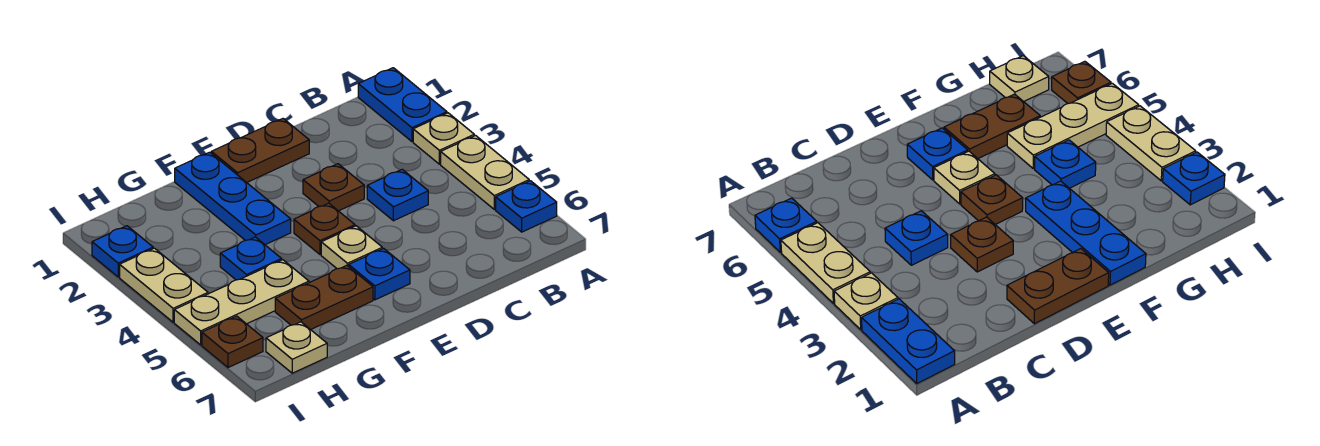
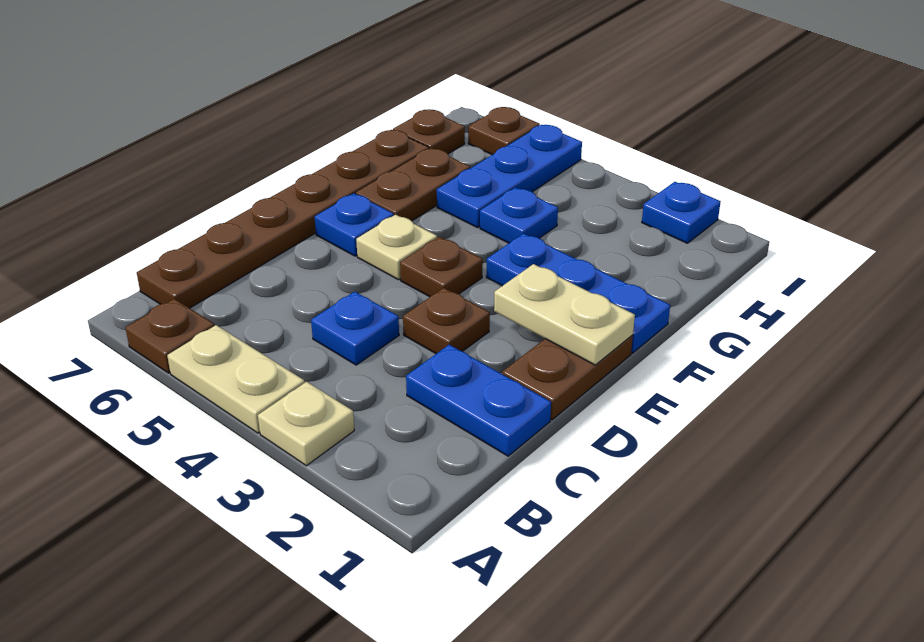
blue plate A1:A2 level 1 -> blue plate C1:C2 level 1
blue plate A6 level 1 -> brown plate A6 level 1
none -> brown plate B7:G7 level 1
tan plate G5:I5 level 1 -> blue plate G5:I5 level 1
tan plate H7 level 1 -> brown plate H7 level 1
tan plate I3:I4 level 1 -> tan plate E1:E2 level 2

